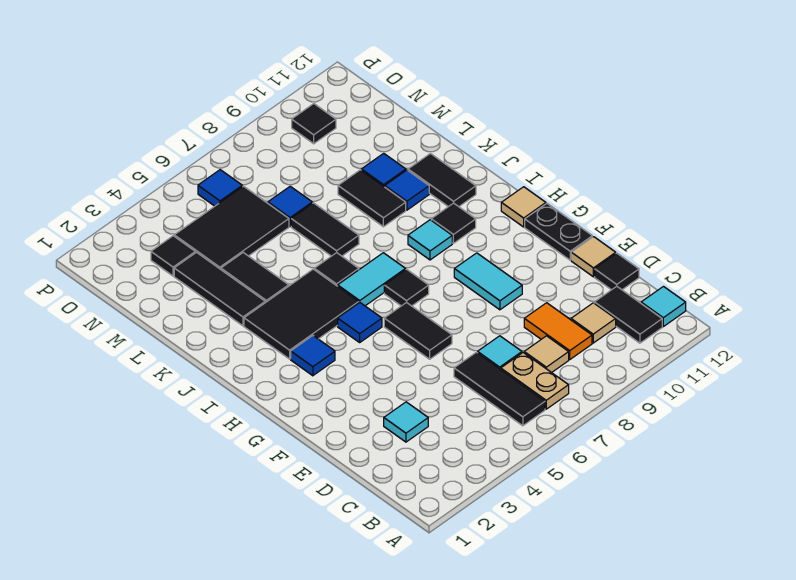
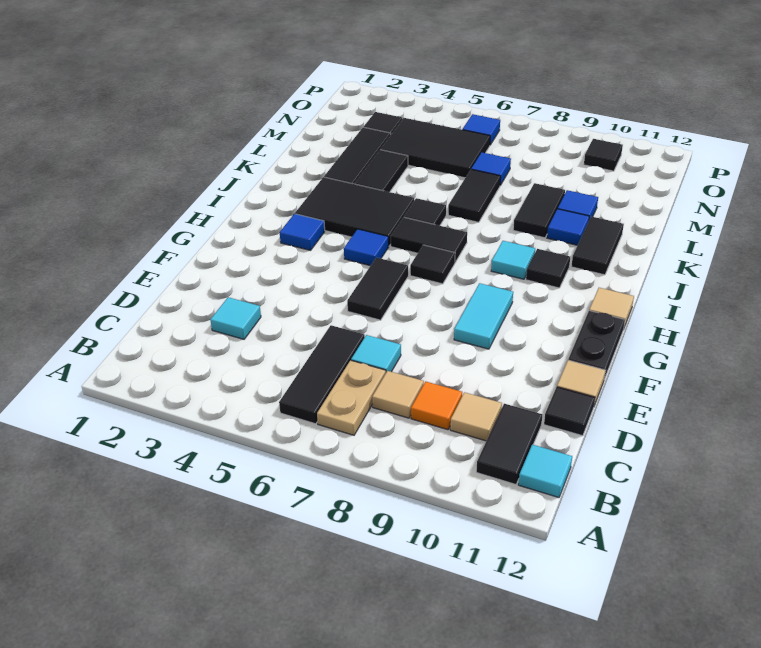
orange tile C9:D9 level 1 -> orange tile C9 level 1
cyan tile I6:I7 level 1 -> black tile I6:I7 level 1

